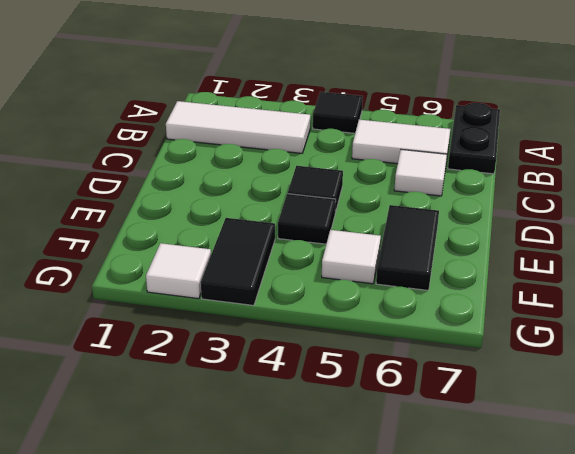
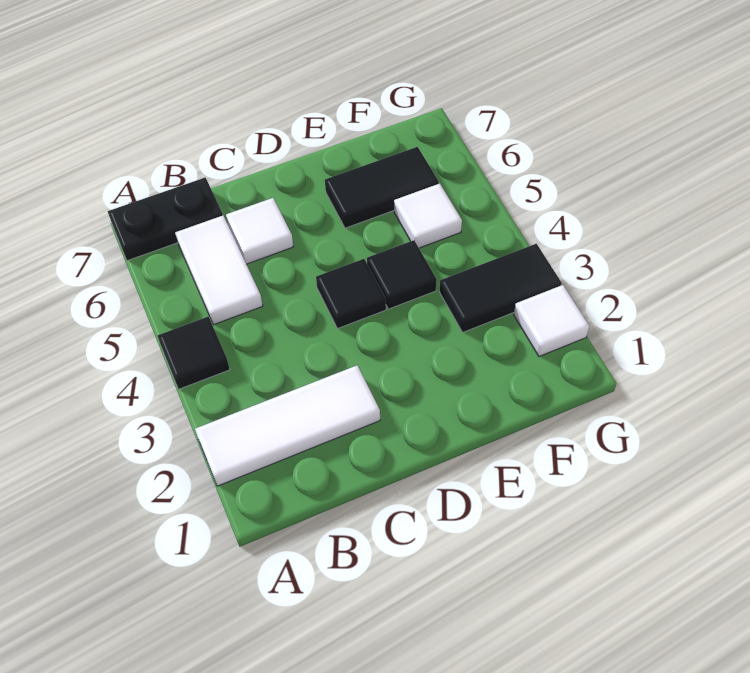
white tile B1:B3 level 1 -> white tile A2:C2 level 1

